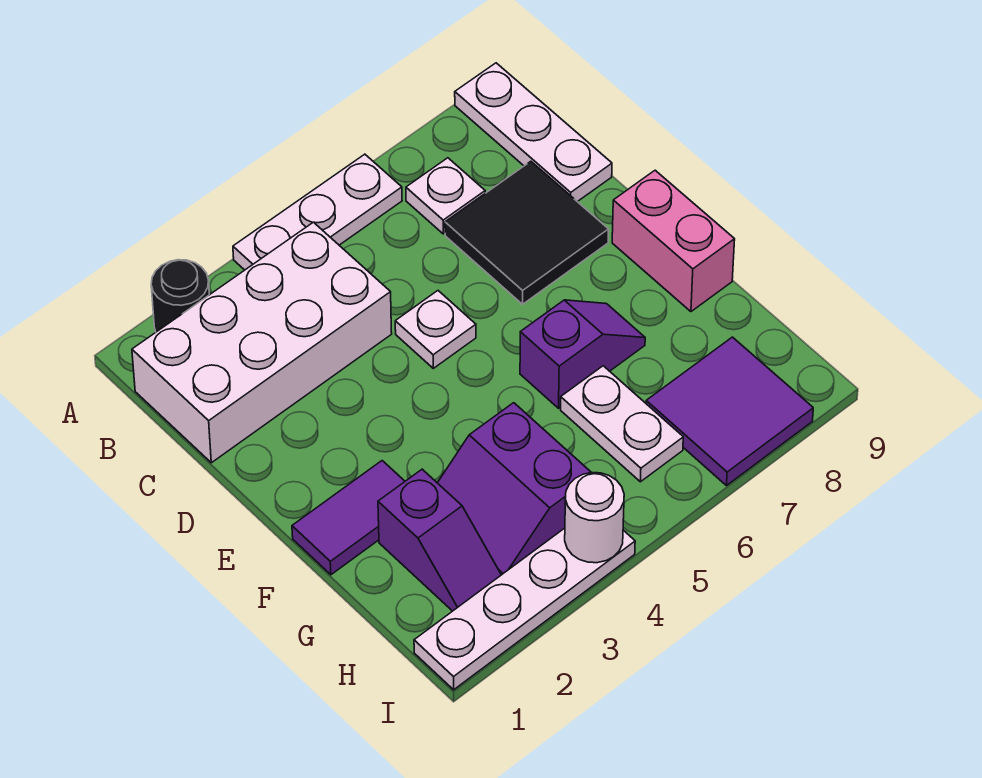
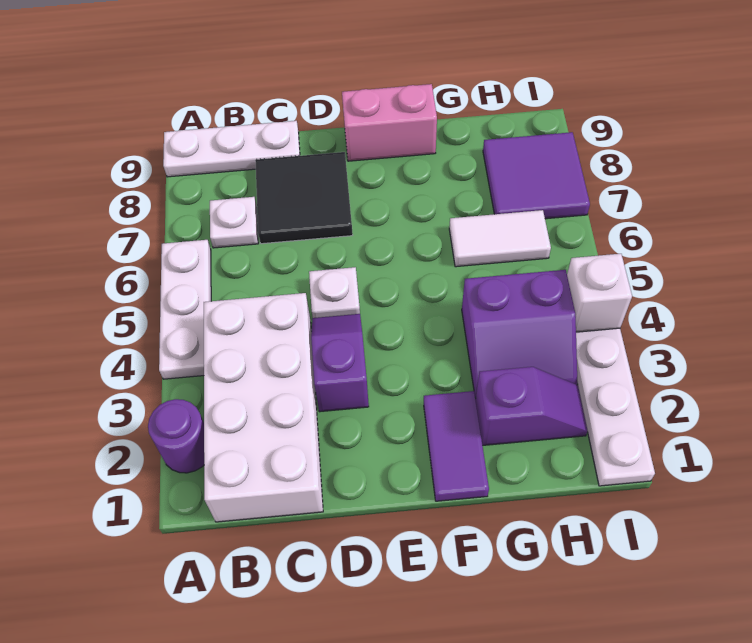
black round brick A2 level 1 -> purple round brick A2 level 1
purple slope F6:F7 level 1 top 6 -> purple slope D3:D4 level 1 top 3
white plate G6:H6 level 1 -> white tile G6:H6 level 1
white round brick I4 level 2 -> white brick I4 level 2

